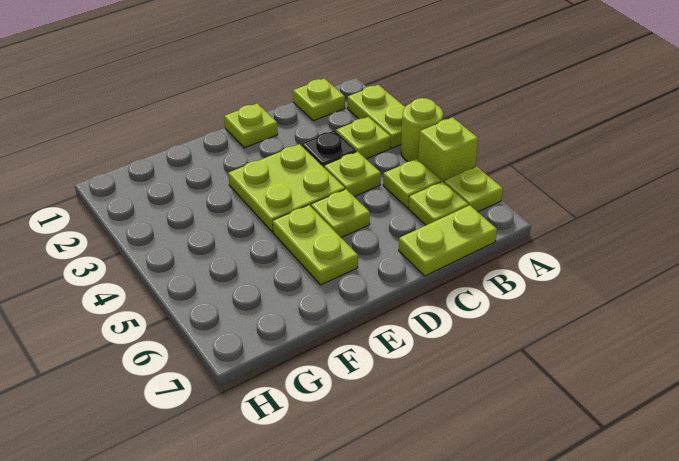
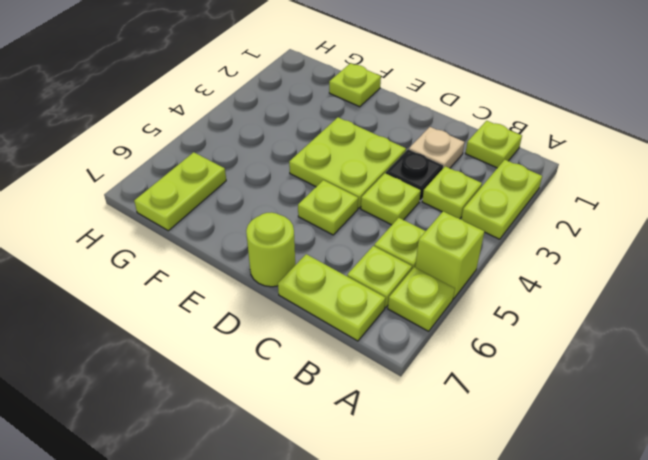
lime round brick A4 level 1 -> lime round brick D7 level 1
none -> tan plate C2 level 1
lime plate D1 level 1 -> lime plate F1 level 1
lime plate E5:E6 level 1 -> lime plate G6:G7 level 1

